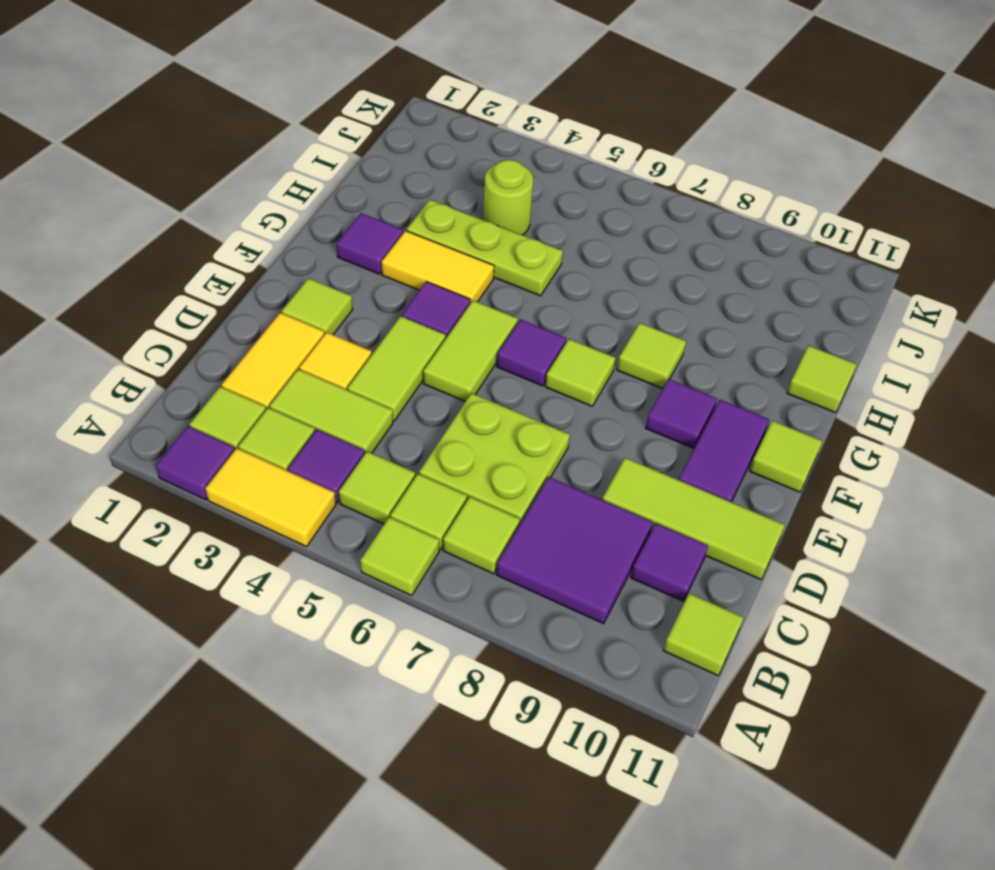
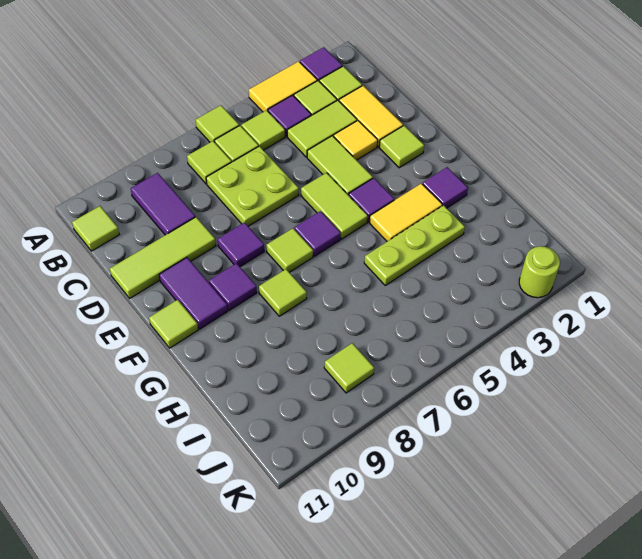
purple tile B8:C9 level 1 -> purple tile B9:C9 level 1
purple tile C10 level 1 -> purple tile E8 level 1
lime tile H11 level 1 -> lime tile J8 level 1
lime round brick I4 level 1 -> lime round brick K2 level 1

